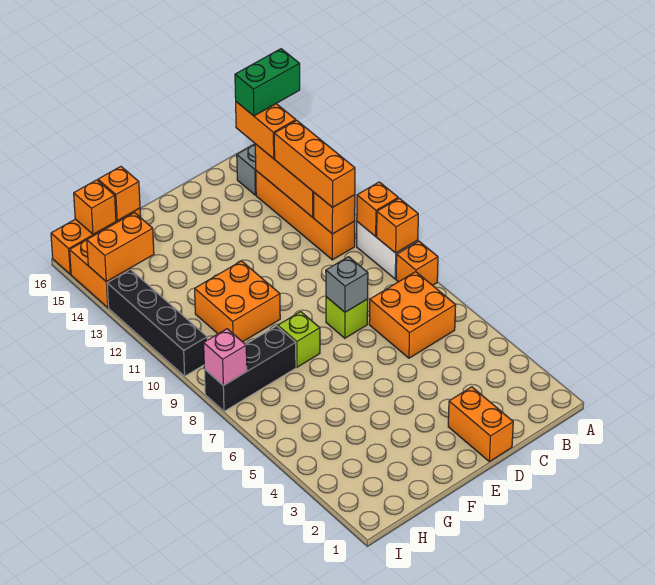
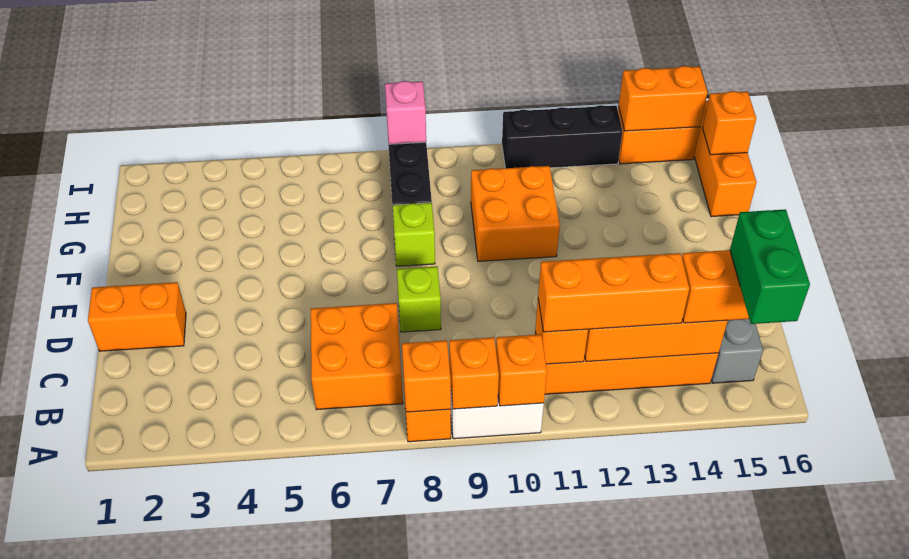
grey brick D8 level 2 -> none
orange brick G16 level 2 -> orange brick A8 level 2
orange brick H14:I14 level 2 -> orange brick I14:I15 level 2
black brick I10:I13 level 1 -> black brick I11:I13 level 1

